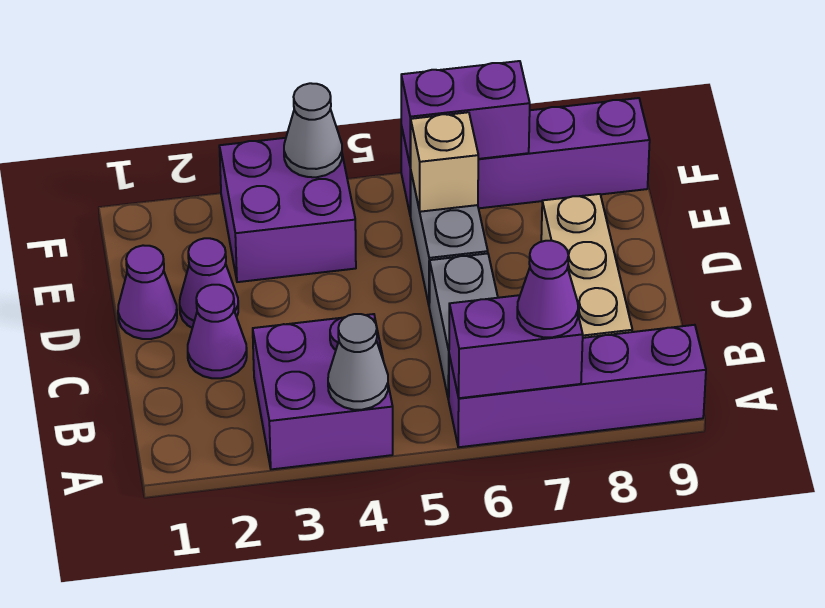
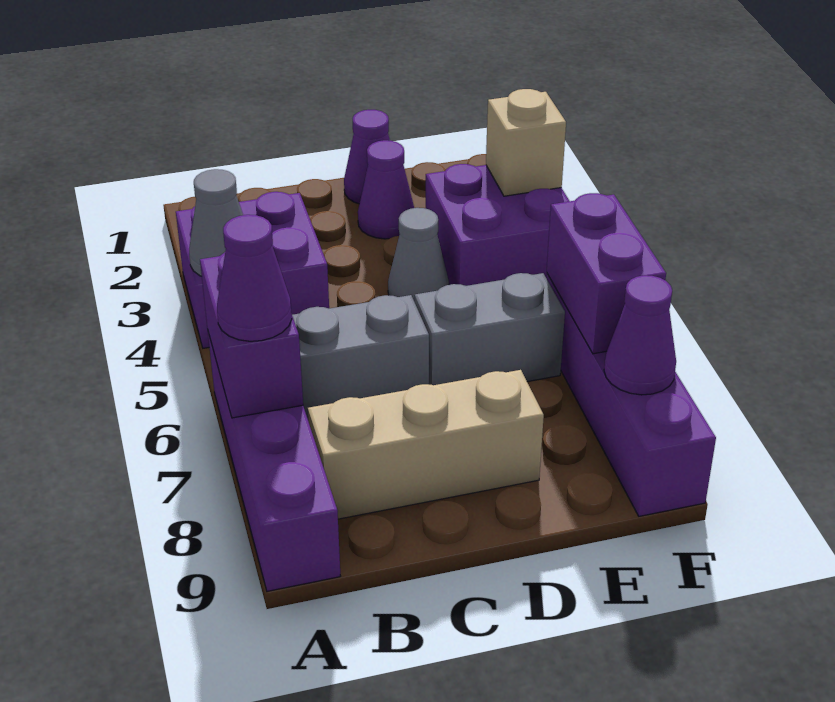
purple cone C2 level 1 -> purple cone F8 level 2
tan brick E6 level 2 -> tan brick F3 level 2
grey cone F4 level 2 -> grey cone D4 level 1

